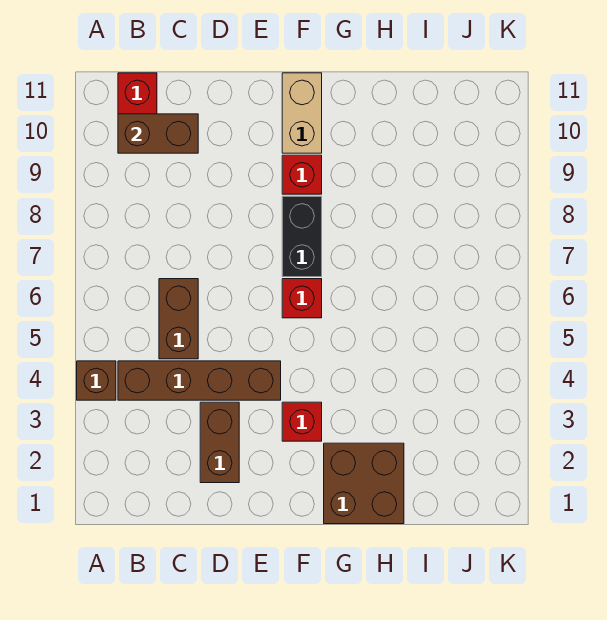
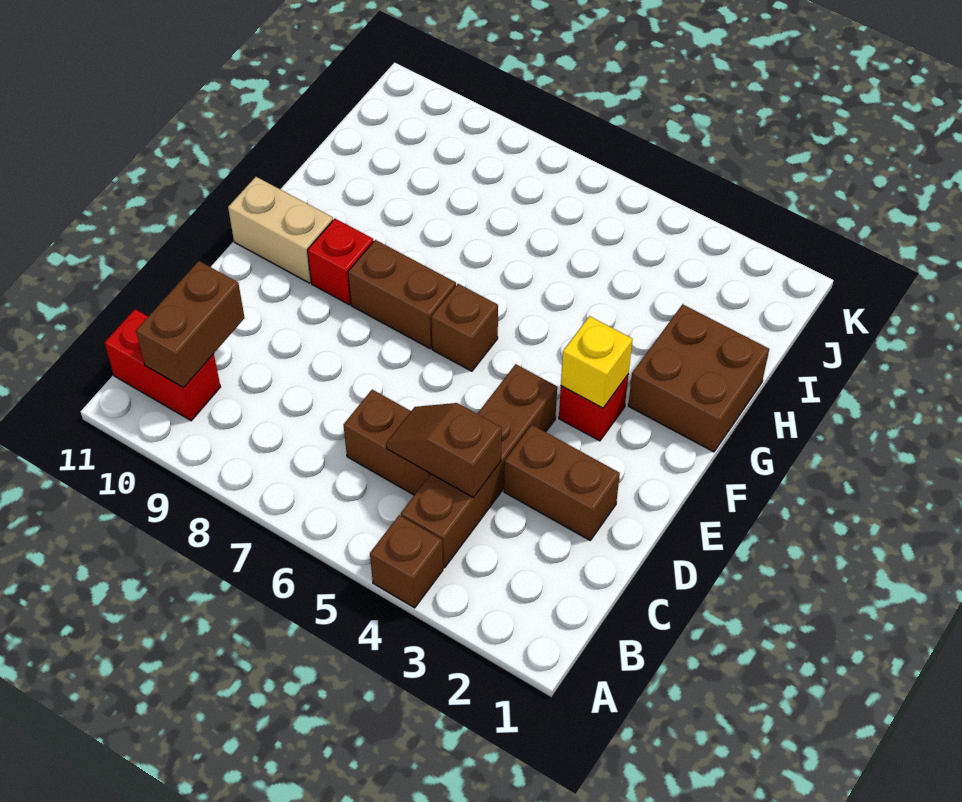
none -> brown slope C4:C5 level 2 top 4
none -> yellow brick F3 level 2
red brick F6 level 1 -> brown brick F6 level 1
black brick F7:F8 level 1 -> brown brick F7:F8 level 1

